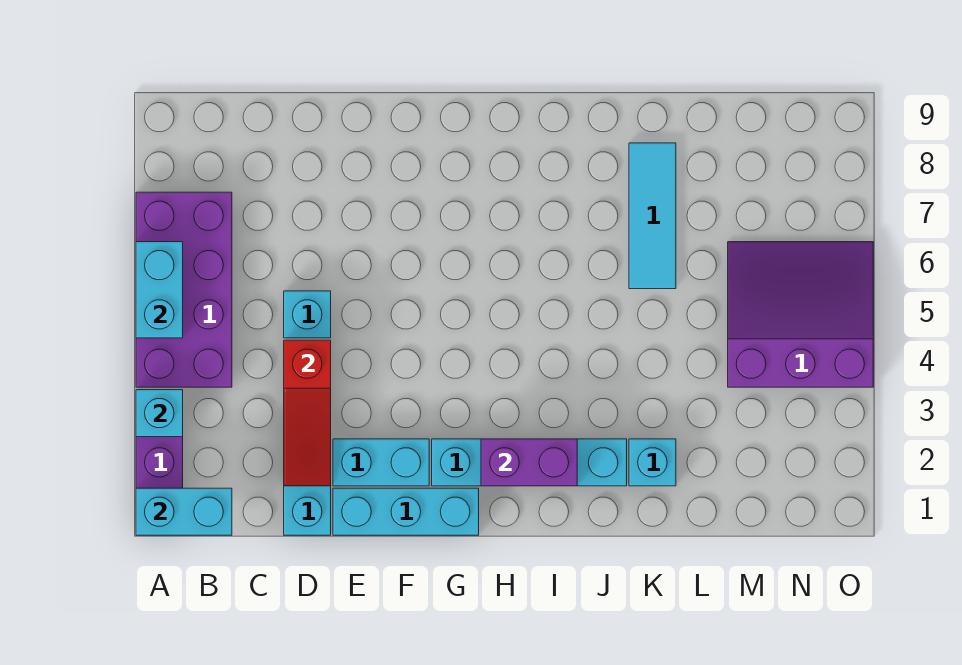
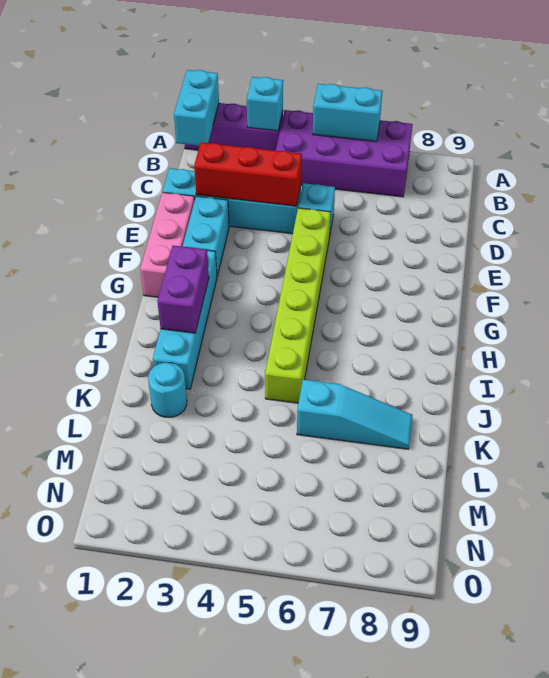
red slope D2:D4 level 2 top 4 -> red brick D2:D4 level 2
cyan brick E1:G1 level 1 -> pink brick E1:G1 level 1
none -> lime brick E5:J5 level 1
cyan brick K2 level 1 -> cyan round brick K2 level 1
cyan tile K6:K8 level 1 -> cyan slope K6:K8 level 1 top 6
purple slope M4:O6 level 1 top 4 -> none

